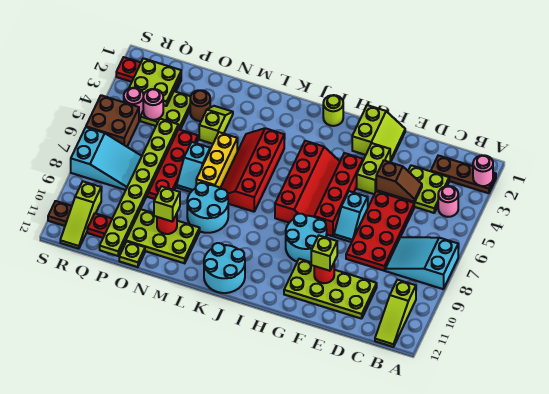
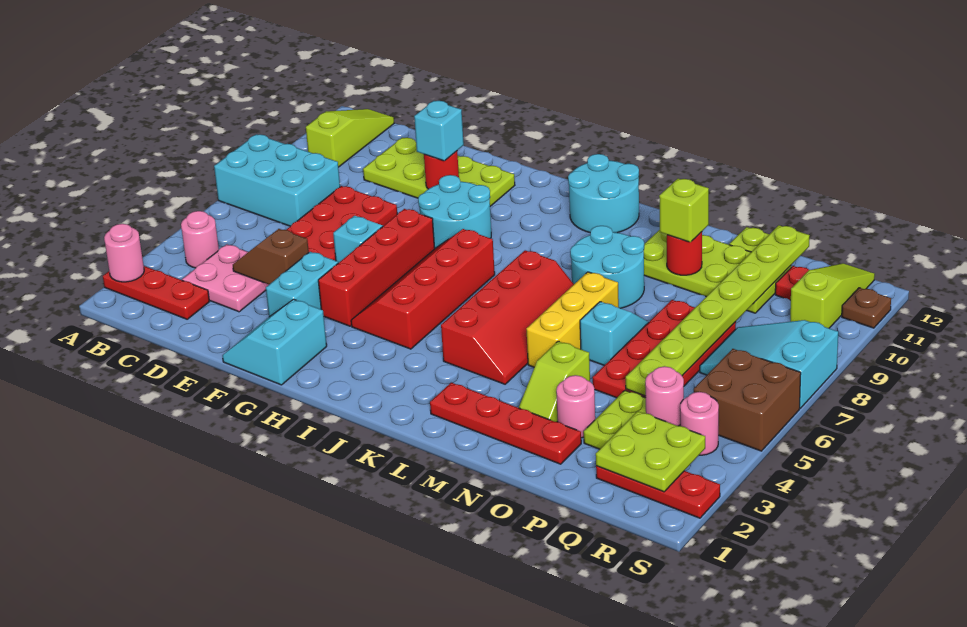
brown plate A2:C2 level 1 -> red plate A2:C2 level 1
cyan slope A7:C8 level 1 top A -> cyan brick A7:C8 level 1
lime plate C3:D4 level 1 -> pink plate C3:D4 level 1
lime slope F1:G2 level 1 top G -> cyan slope F1:G2 level 1 top G
lime brick F3:F4 level 1 -> cyan brick F3:F4 level 1
lime brick F10 level 3 -> cyan brick F10 level 3
lime round brick I1 level 1 -> none
none -> red plate L2:O2 level 1
brown round brick O3 level 1 -> pink round brick O3 level 1

